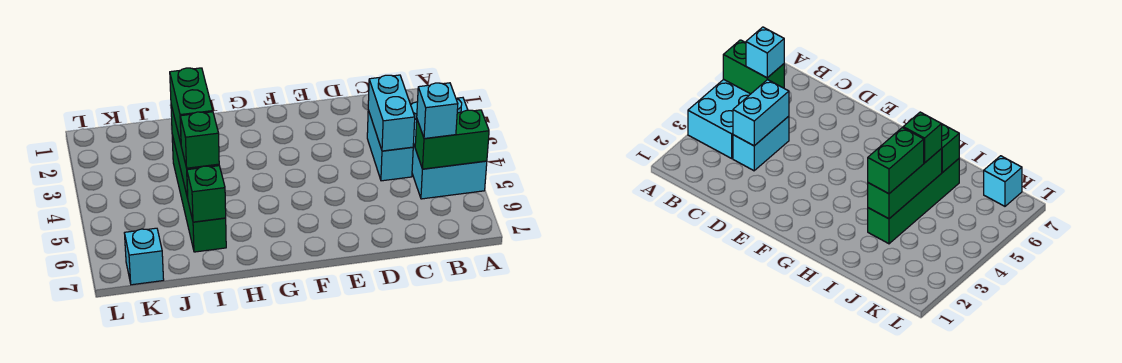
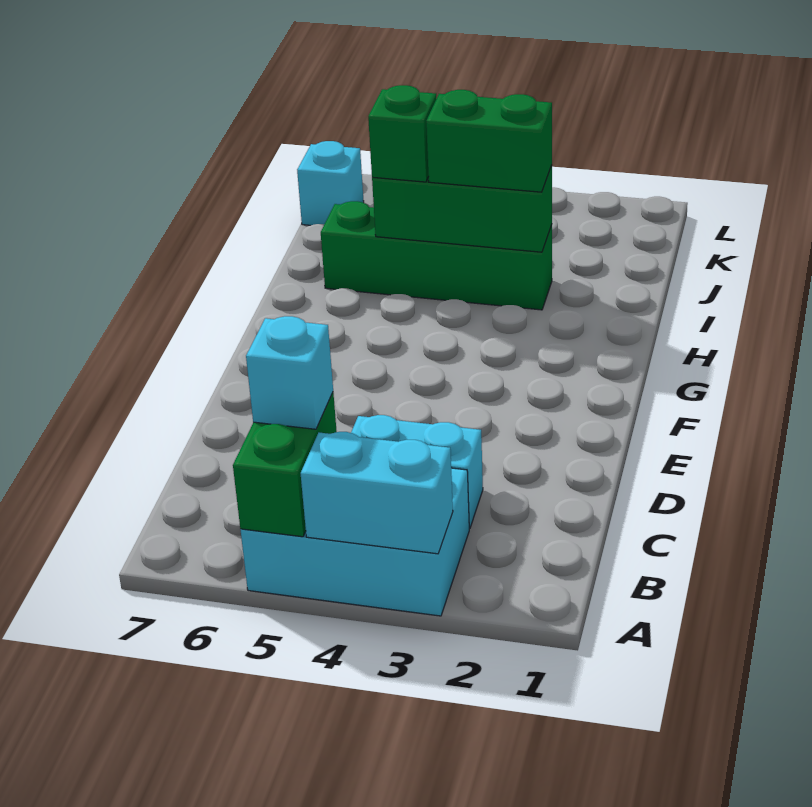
cyan brick C3:C4 level 2 -> cyan brick A3:A4 level 2
green brick I6 level 2 -> none

